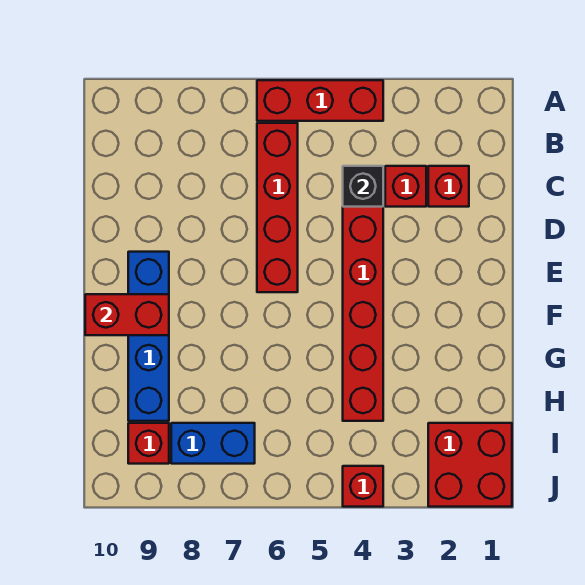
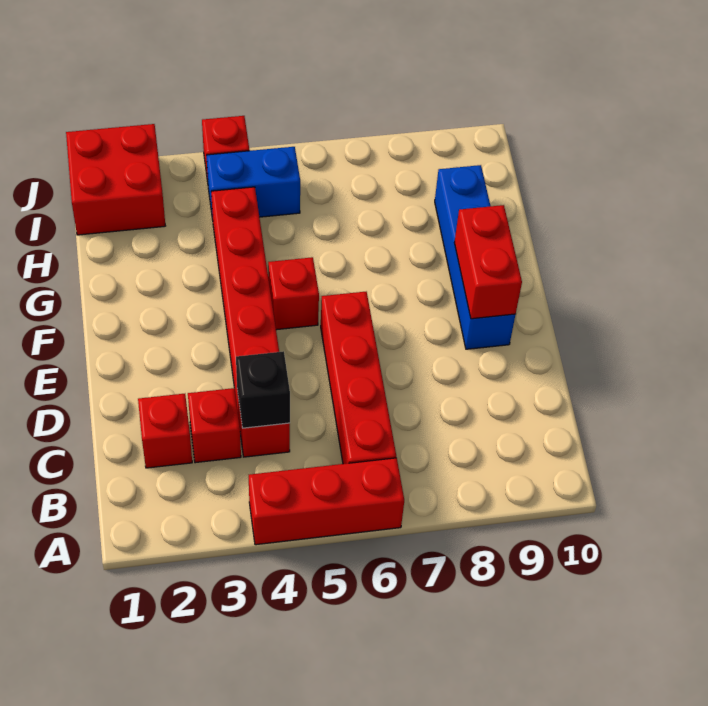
red brick F9:F10 level 2 -> red brick E9:F9 level 2
blue brick I7:I8 level 1 -> blue brick I4:I5 level 1
red brick I9 level 1 -> red brick F5 level 1

